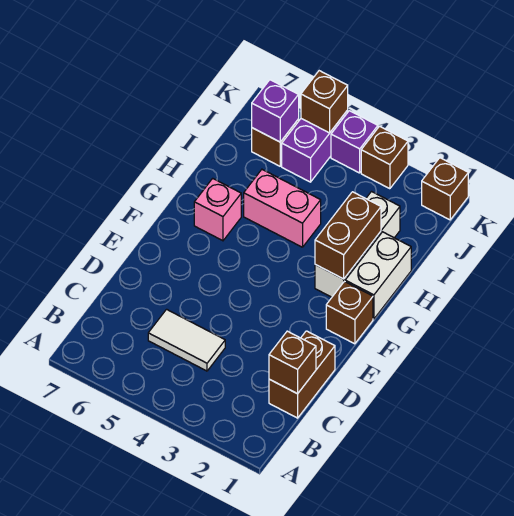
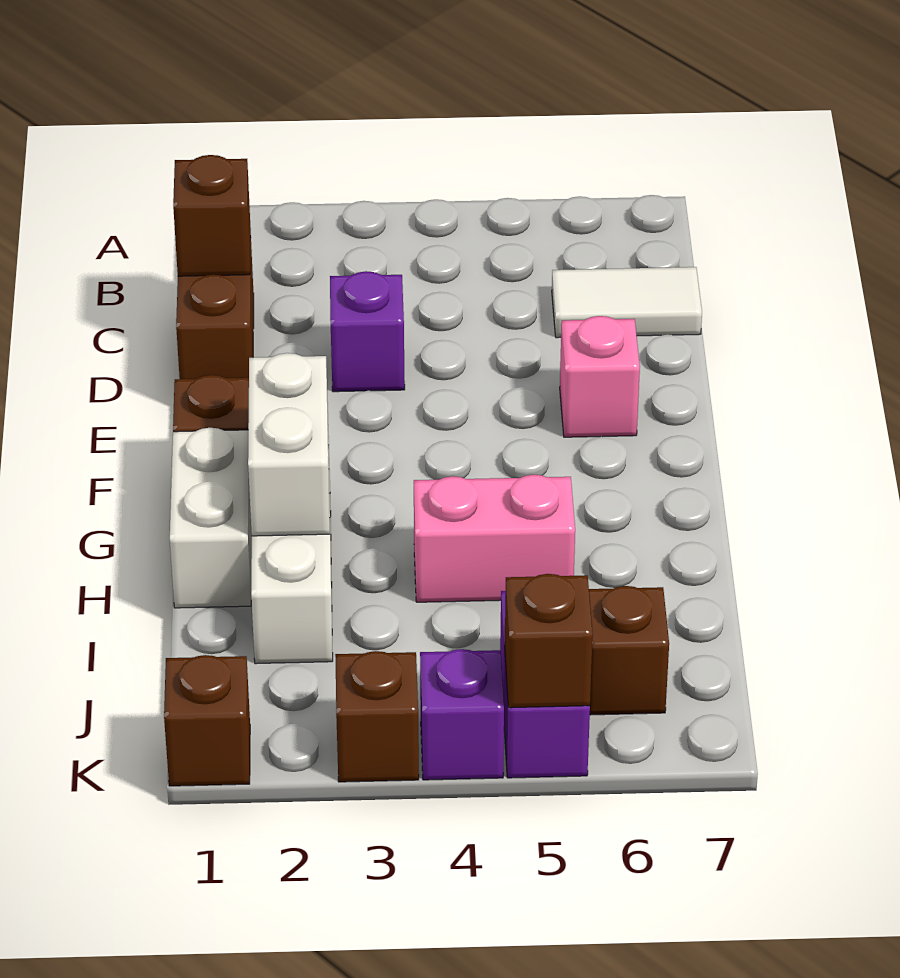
white tile C4:C5 level 1 -> white tile C6:C7 level 1
brown brick G2:H2 level 2 -> white brick G2:H2 level 2
pink brick G6 level 1 -> pink brick E6 level 1
purple brick J6 level 2 -> purple brick D3 level 1

